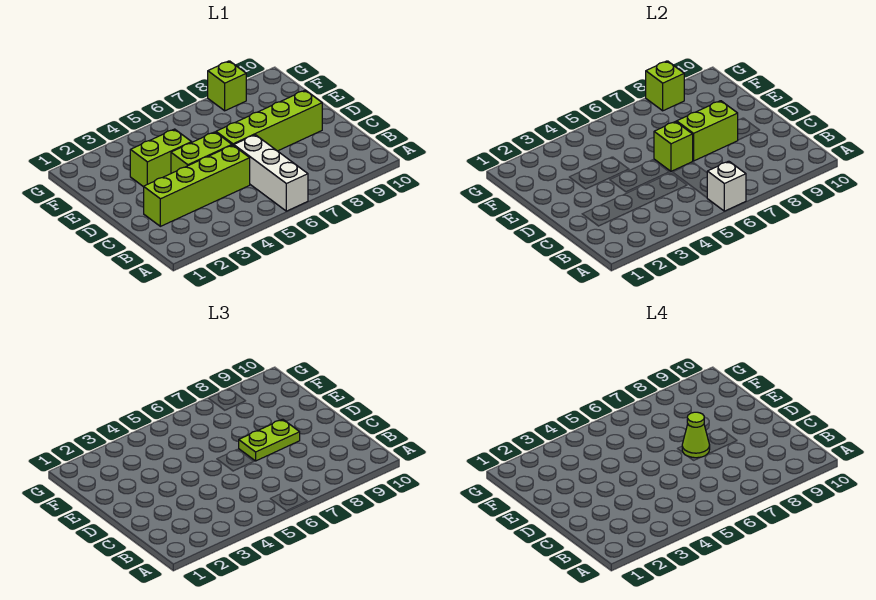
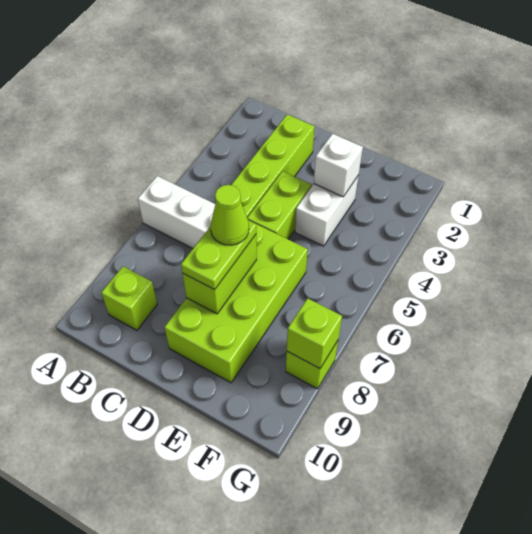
white brick A6 level 2 -> white brick E3 level 2
lime brick D6:D9 level 1 -> lime brick D6:E9 level 1
lime brick D6 level 2 -> lime brick B9 level 1
lime brick E3:E4 level 1 -> white brick E3:E4 level 1

